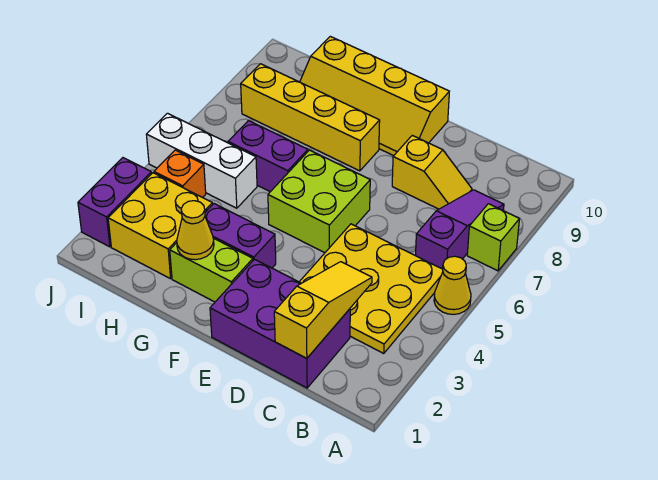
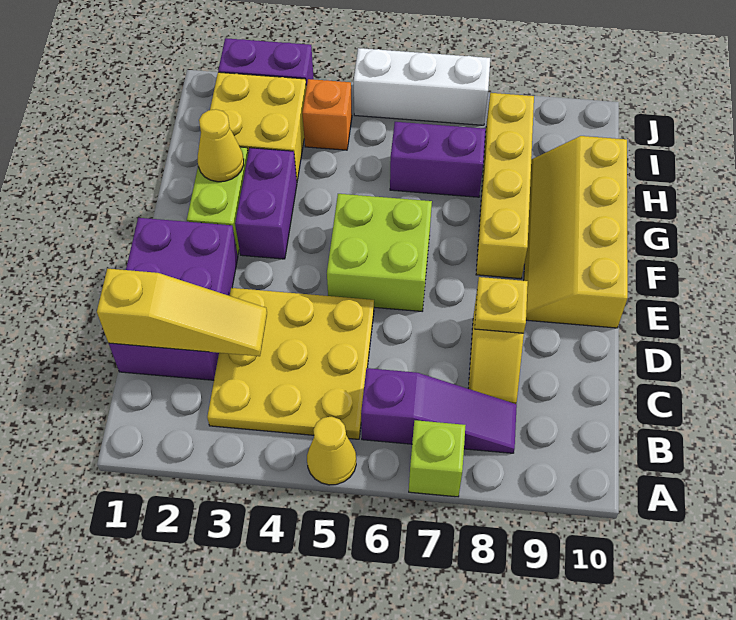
none -> yellow plate D8 level 2
purple brick G6:H6 level 1 -> purple brick H6:H7 level 1
white brick H5:J5 level 1 -> white brick J5:J7 level 1

